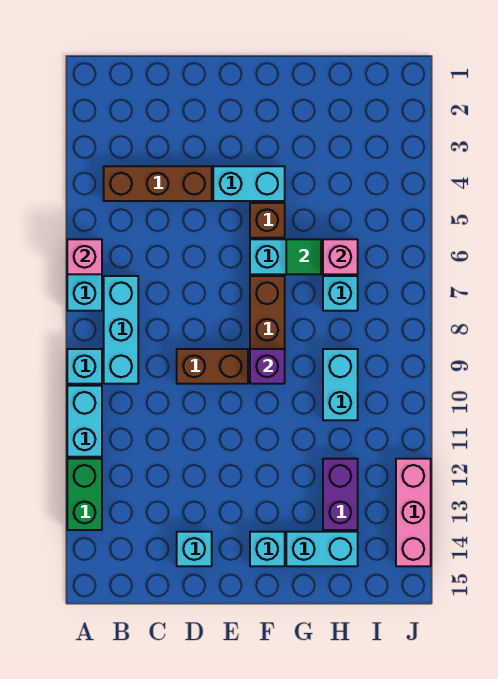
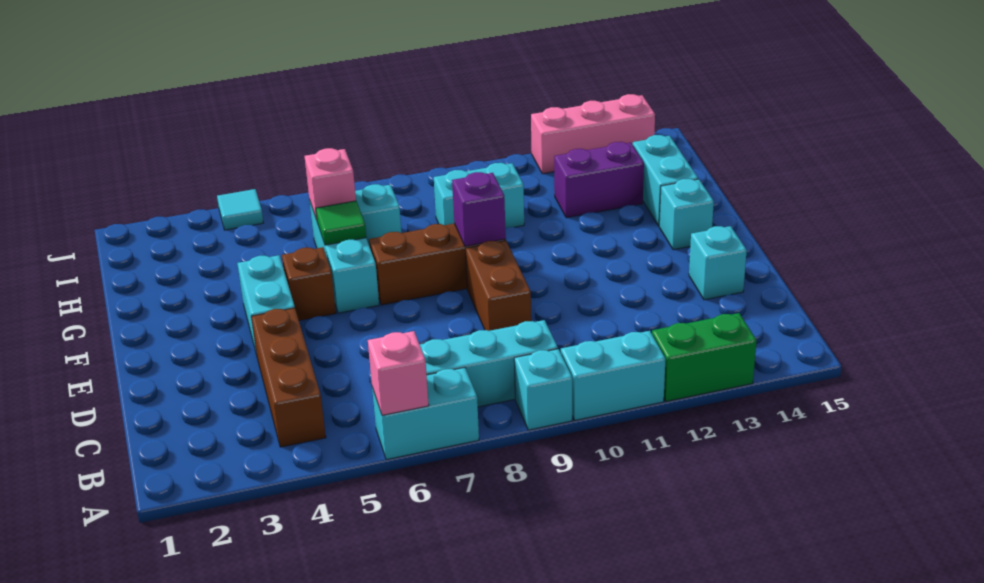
none -> cyan tile J4 level 1

